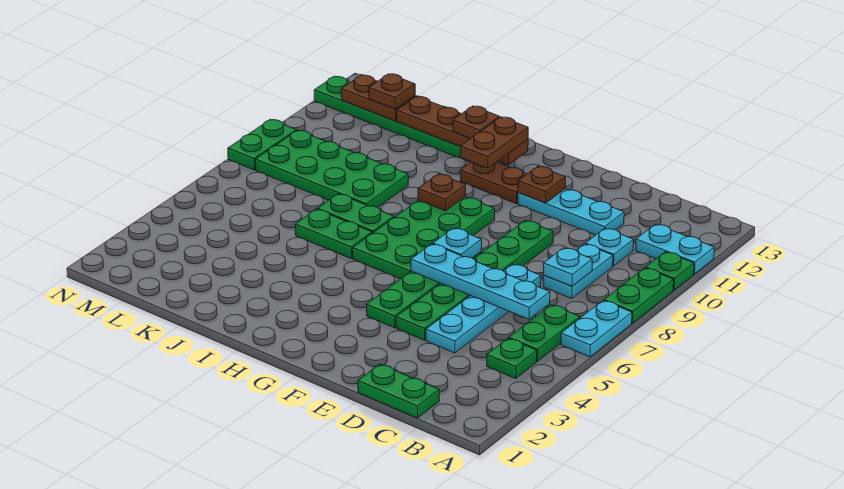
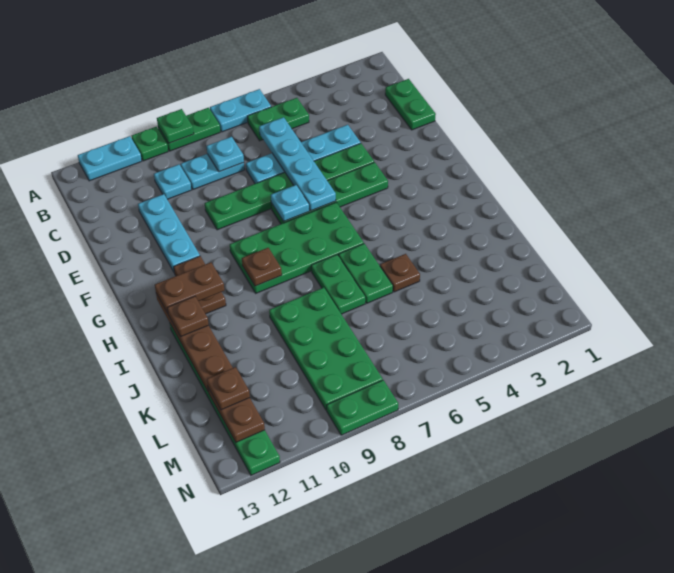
cyan plate A11:B11 level 1 -> cyan plate A11:A12 level 1
green plate B4 level 1 -> green plate A9 level 2
brown plate F11 level 2 -> brown plate J5 level 1

